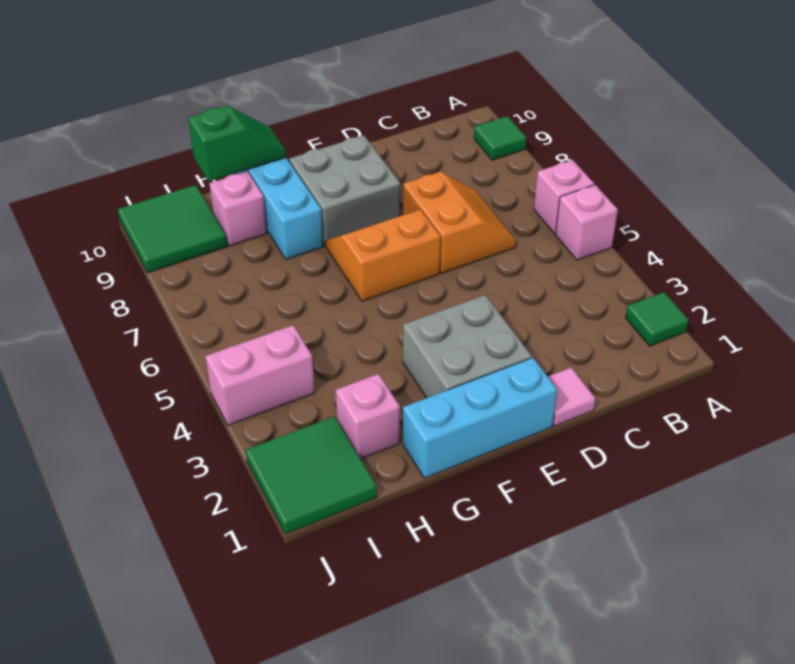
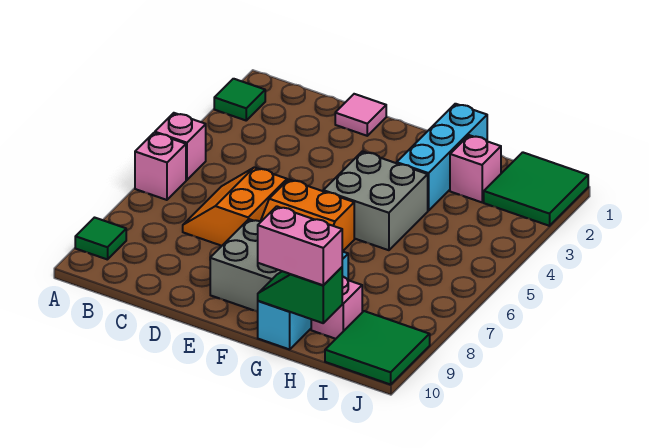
cyan brick E1:G1 level 1 -> cyan brick G1:G3 level 1
grey brick E2:F3 level 1 -> grey brick F4:G5 level 1
pink brick I4:J4 level 1 -> pink brick G10:H10 level 3

